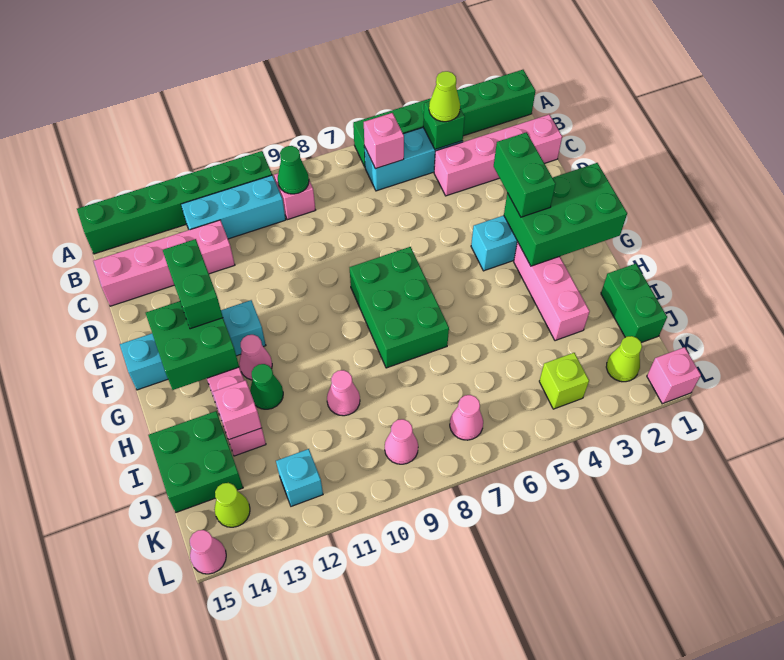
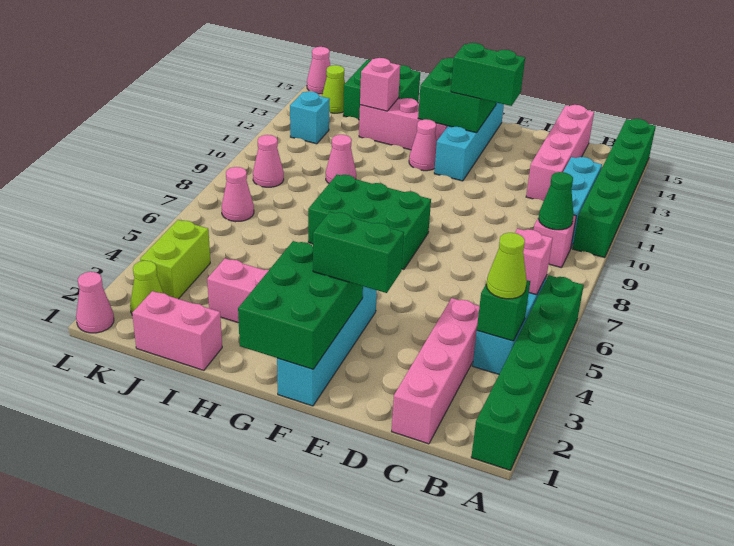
green cone H12 level 1 -> none
green brick I1:J1 level 1 -> pink brick I1:J1 level 1
lime brick K4 level 1 -> lime brick K3:K4 level 1
pink brick L1 level 1 -> pink cone L1 level 1

